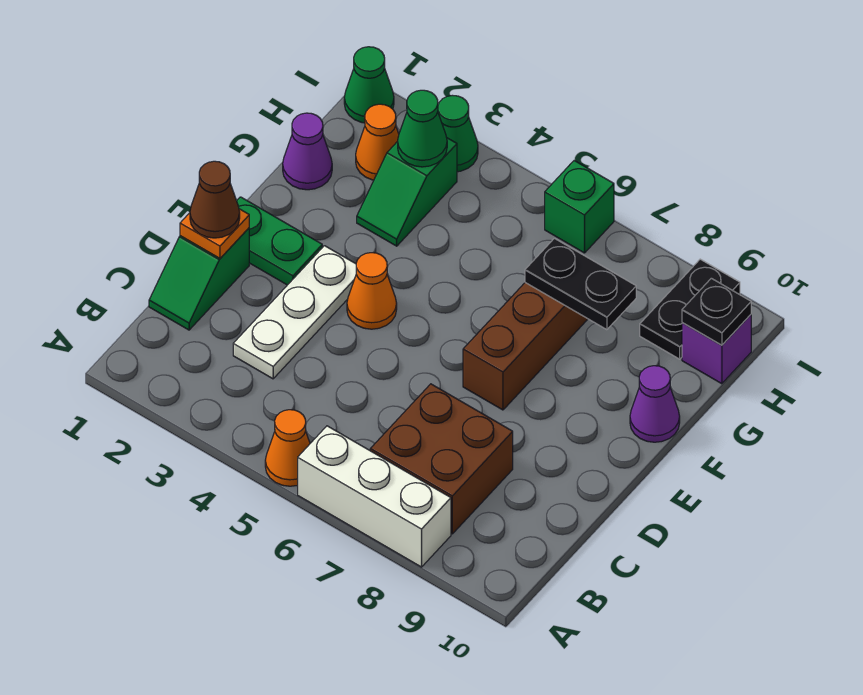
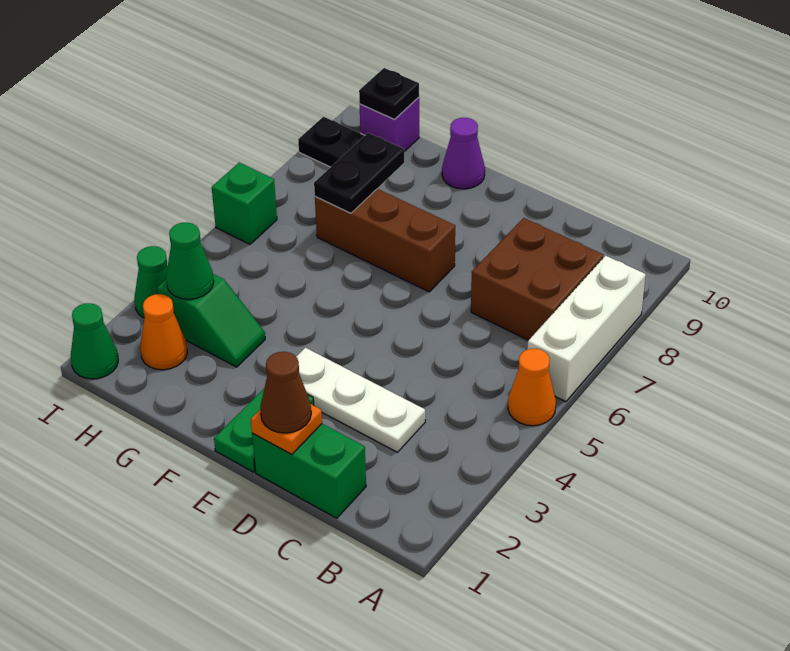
green slope C1:D1 level 1 top D -> green brick C1:D1 level 1
orange cone E4 level 1 -> none
purple cone G1 level 1 -> none

